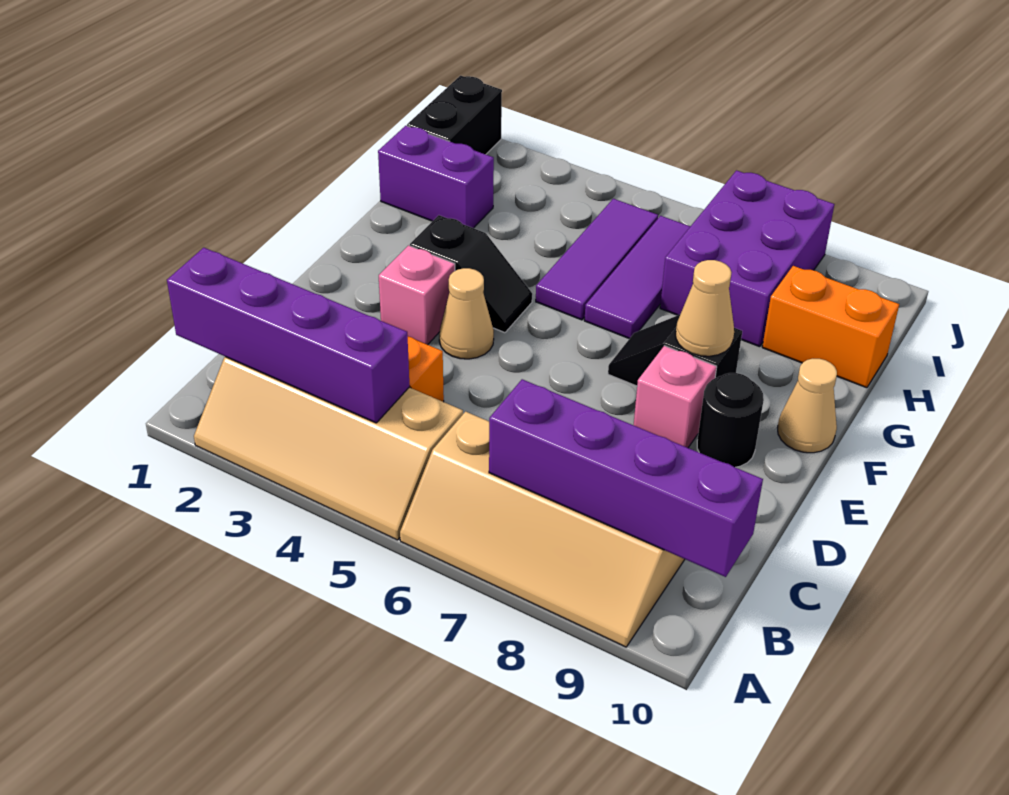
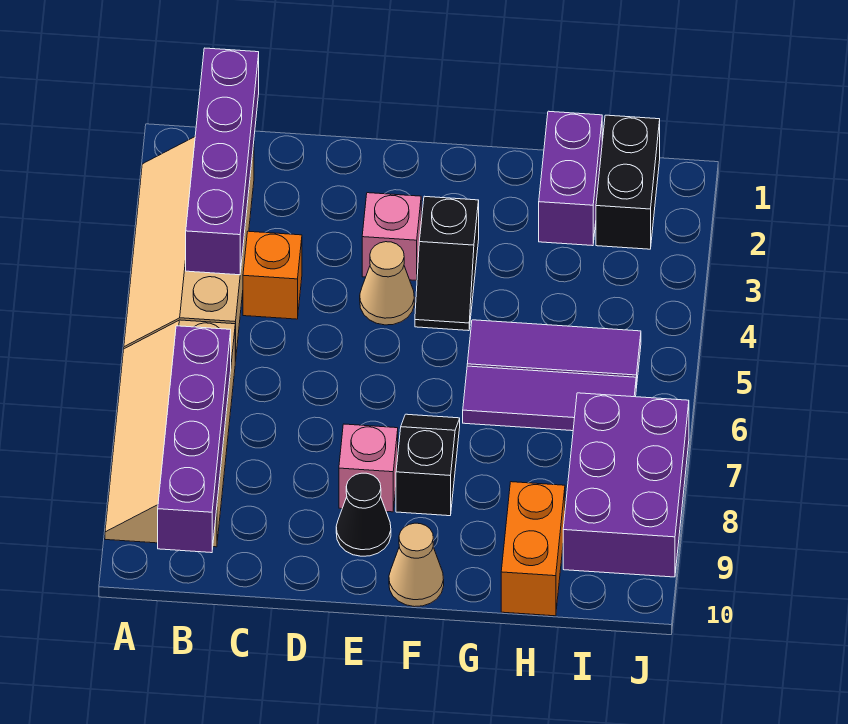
black round brick E9 level 1 -> black cone E9 level 1
tan cone F8 level 2 -> none
purple brick H7:J8 level 1 -> purple brick I7:J9 level 1
black brick I1:J1 level 1 -> black brick I1:I2 level 1

